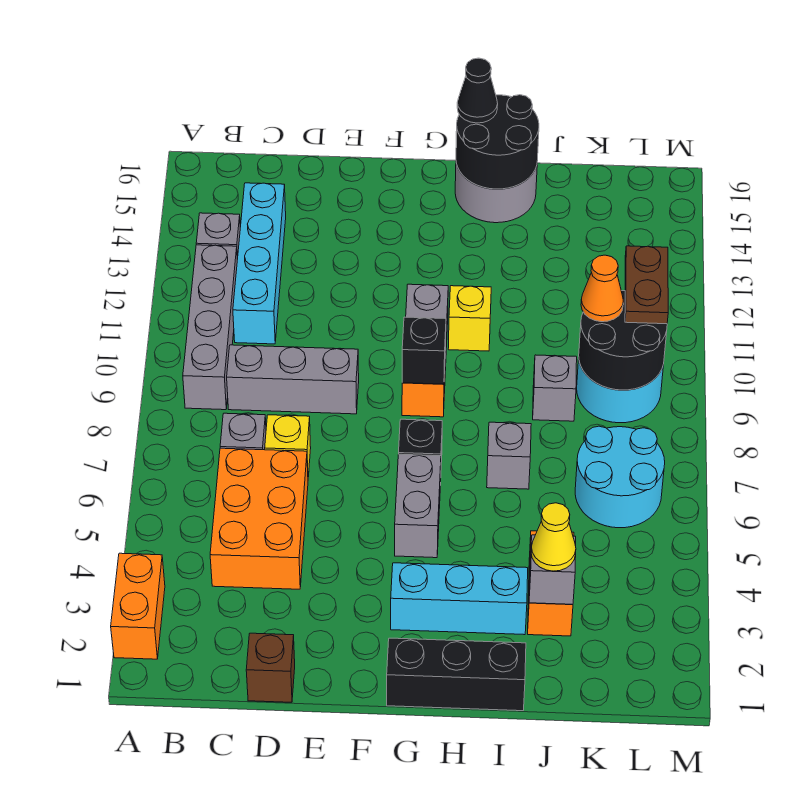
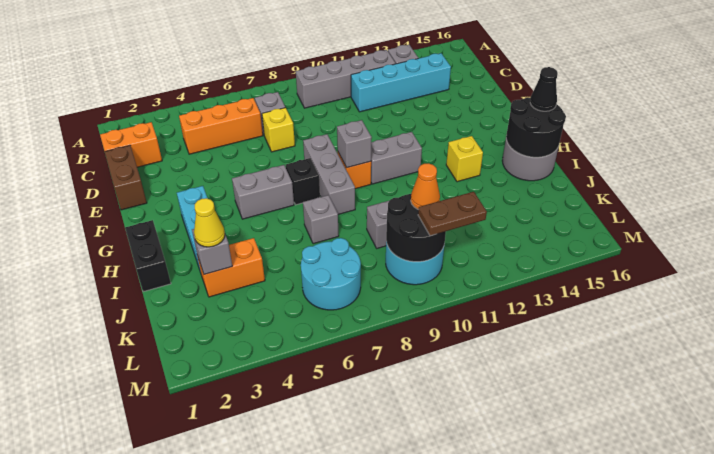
orange brick A2:A3 level 1 -> orange brick C1:C2 level 1
orange brick C4:D6 level 1 -> orange brick C4:C6 level 1
grey brick C9:E9 level 1 -> grey brick F8:H8 level 1
brown brick D1 level 1 -> brown brick D1:E1 level 1
black brick G1:I1 level 1 -> black brick H1:I1 level 1
black brick G9 level 2 -> grey brick G9 level 2
yellow brick H11 level 1 -> yellow brick H13 level 1

